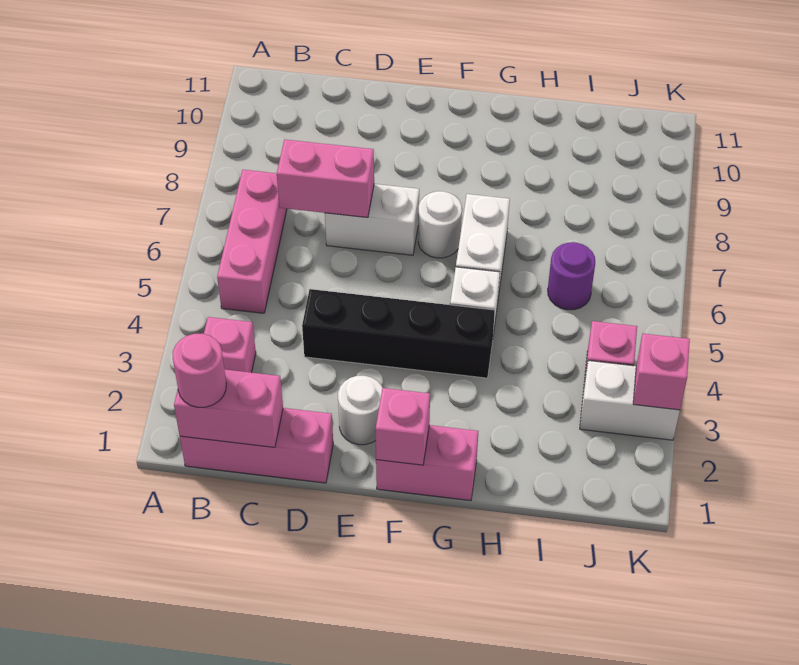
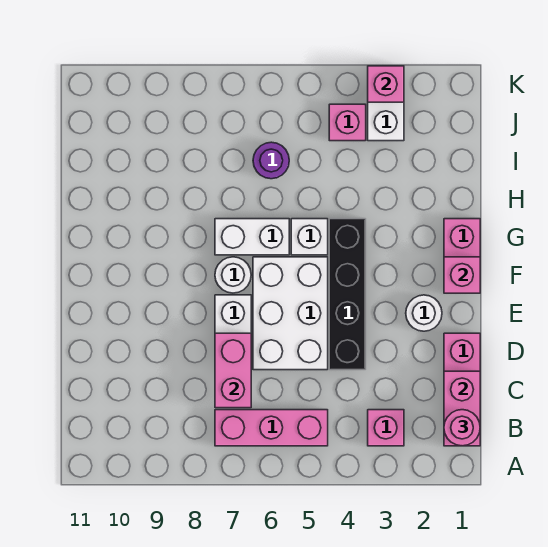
none -> white brick D5:F6 level 1

